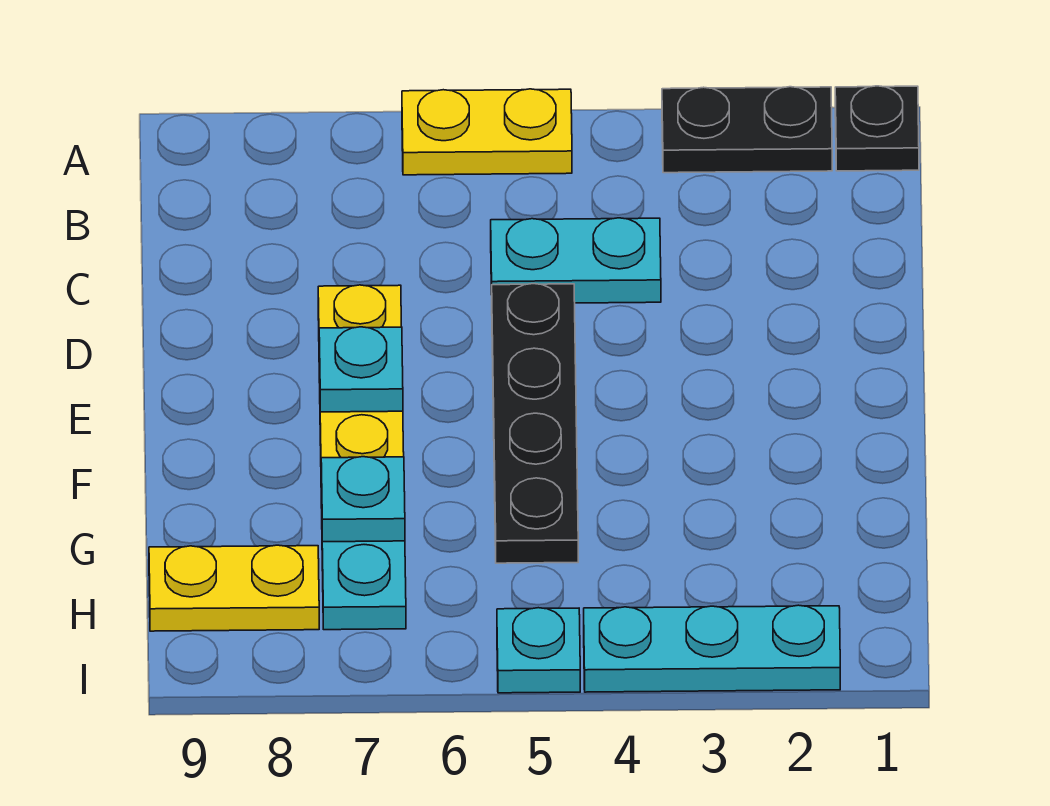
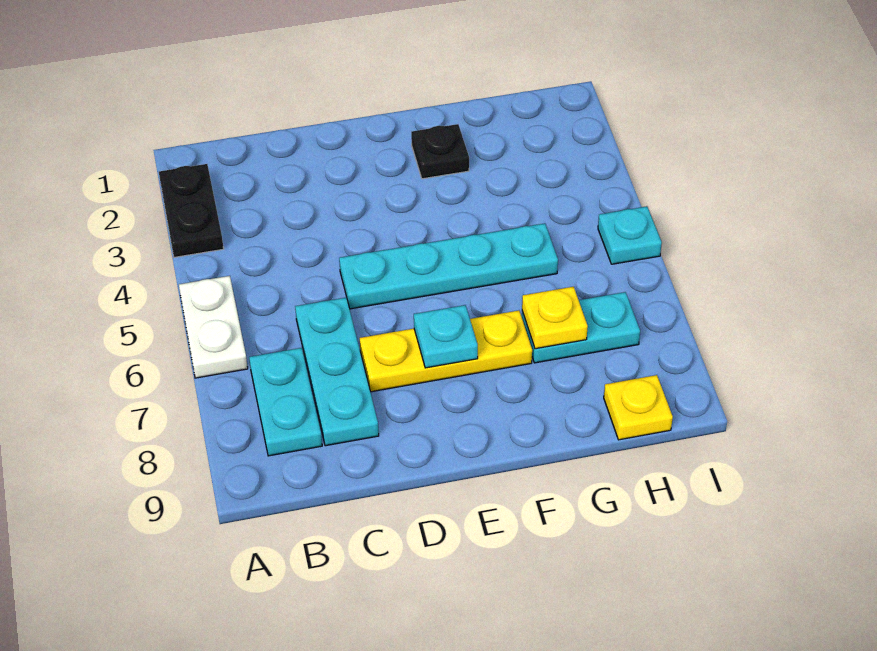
black plate A1 level 1 -> black plate F2 level 1
yellow plate A5:A6 level 1 -> white plate A5:A6 level 1
cyan plate C4:C5 level 1 -> cyan plate B7:B8 level 1
black plate D5:G5 level 1 -> cyan plate D5:G5 level 1
cyan plate G7 level 2 -> yellow plate G7 level 2
yellow plate H8:H9 level 1 -> yellow plate H9 level 1
cyan plate I2:I4 level 1 -> cyan plate C6:C8 level 1

